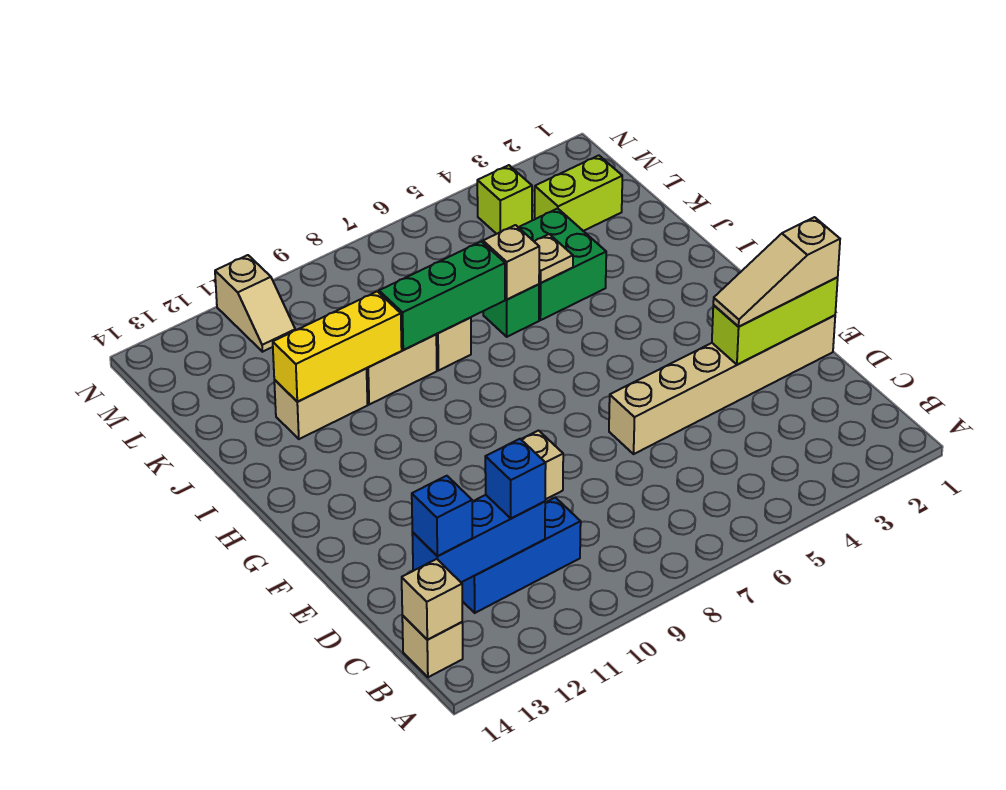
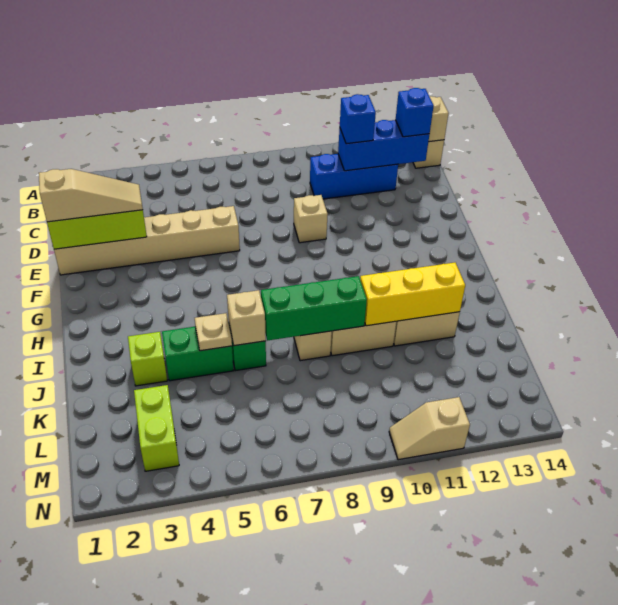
green brick J4:K5 level 1 -> green brick J4:J5 level 1
lime brick L2:L3 level 1 -> lime brick L3:M3 level 1
lime brick M4 level 1 -> lime brick J3 level 1
tan slope M11:N11 level 1 top N -> tan slope N10:N11 level 1 top 11

